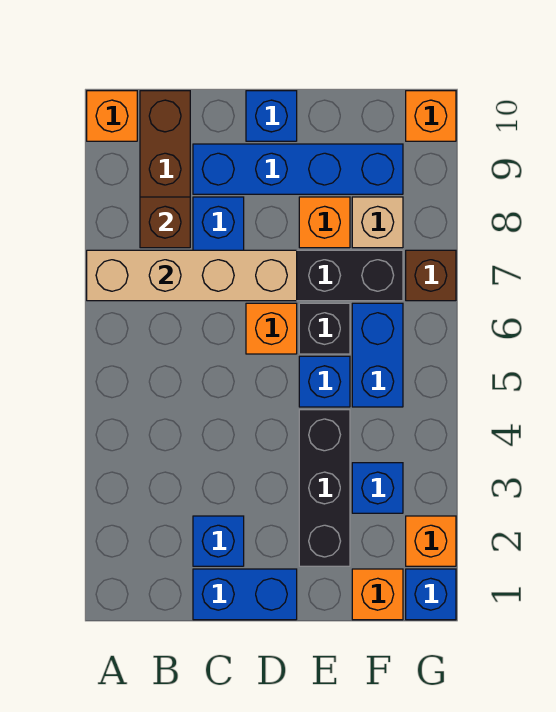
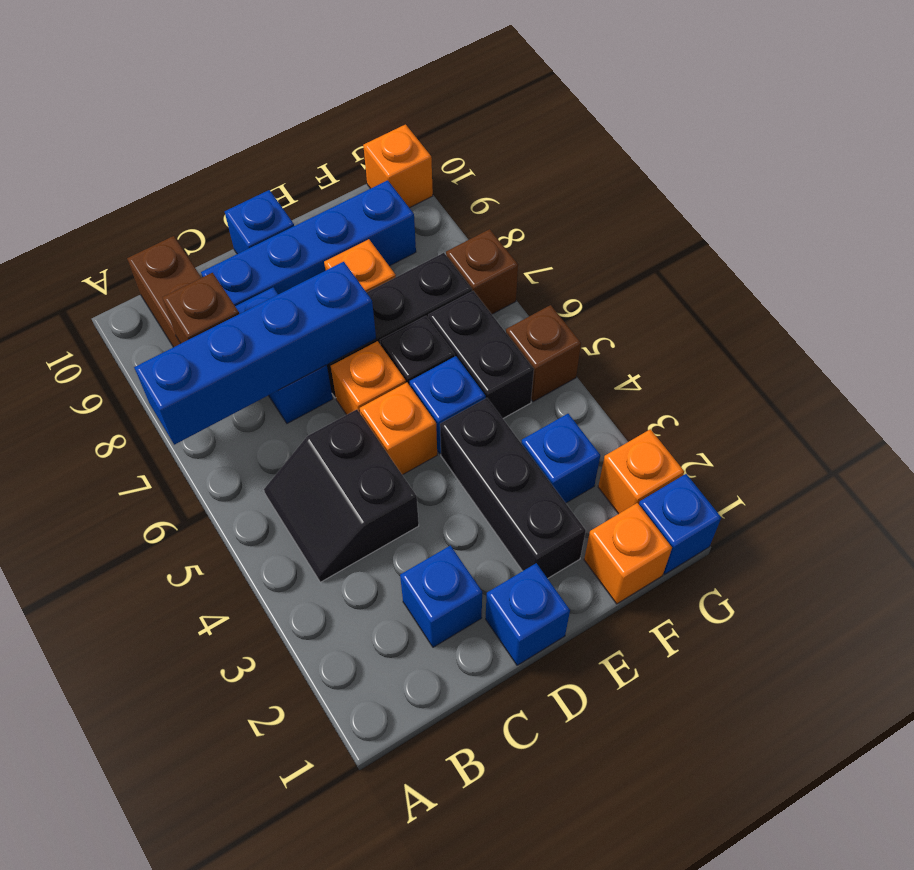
tan brick A7:D7 level 2 -> blue brick A7:D7 level 2
orange brick A10 level 1 -> orange brick D5 level 1
none -> black slope B4:C5 level 1 top C
blue brick C1:D1 level 1 -> blue brick D1 level 1
blue brick F5:F6 level 1 -> black brick F5:F6 level 1
tan brick F8 level 1 -> none
none -> brown brick G5 level 1

